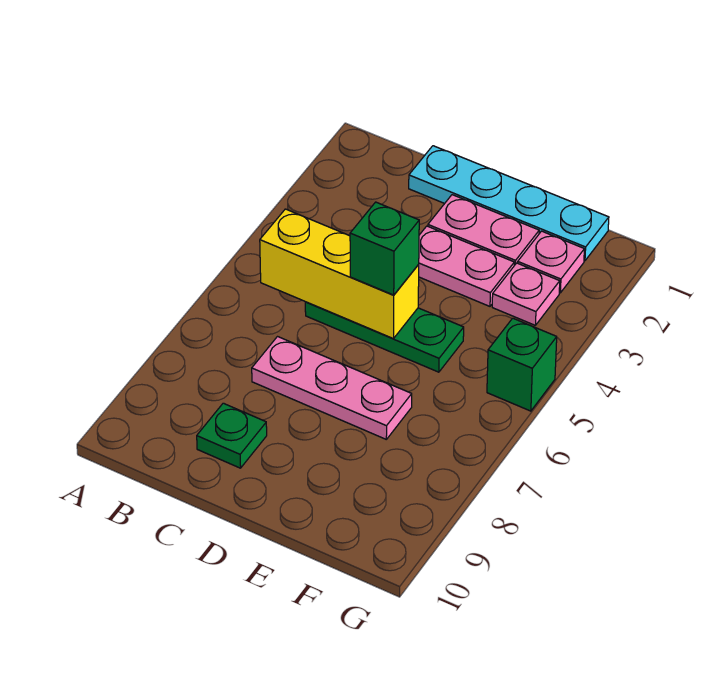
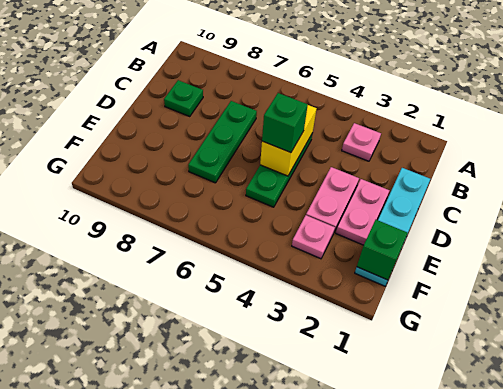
yellow brick B5:D5 level 2 -> yellow brick C5:D5 level 2
pink plate C7:E7 level 1 -> green plate C7:E7 level 1
pink plate F2 level 1 -> pink plate B3 level 1
green brick G5 level 1 -> green brick F1 level 2

